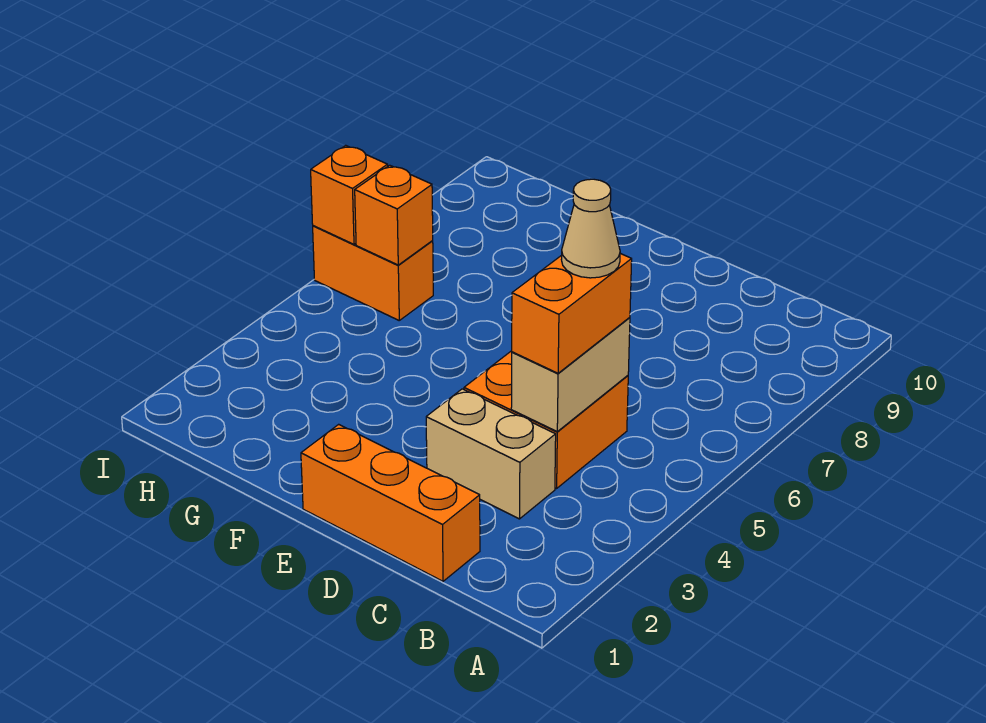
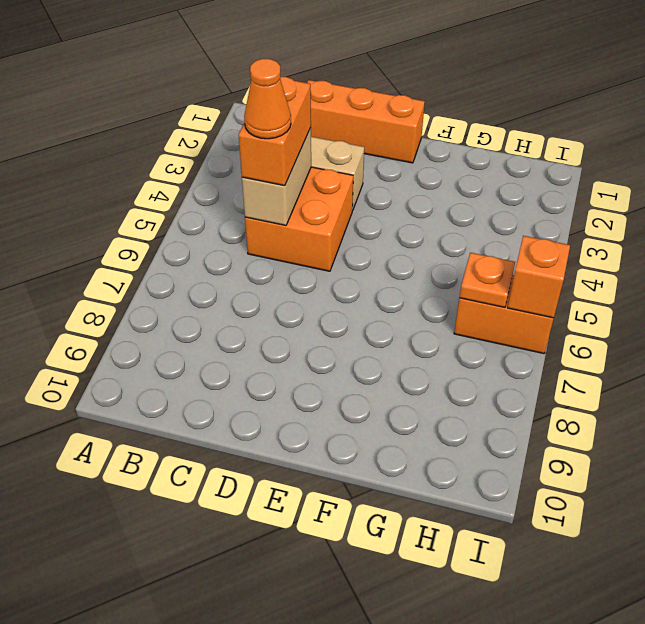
tan cone C5 level 4 -> orange cone C5 level 4
orange brick H6 level 2 -> orange plate H6 level 2

